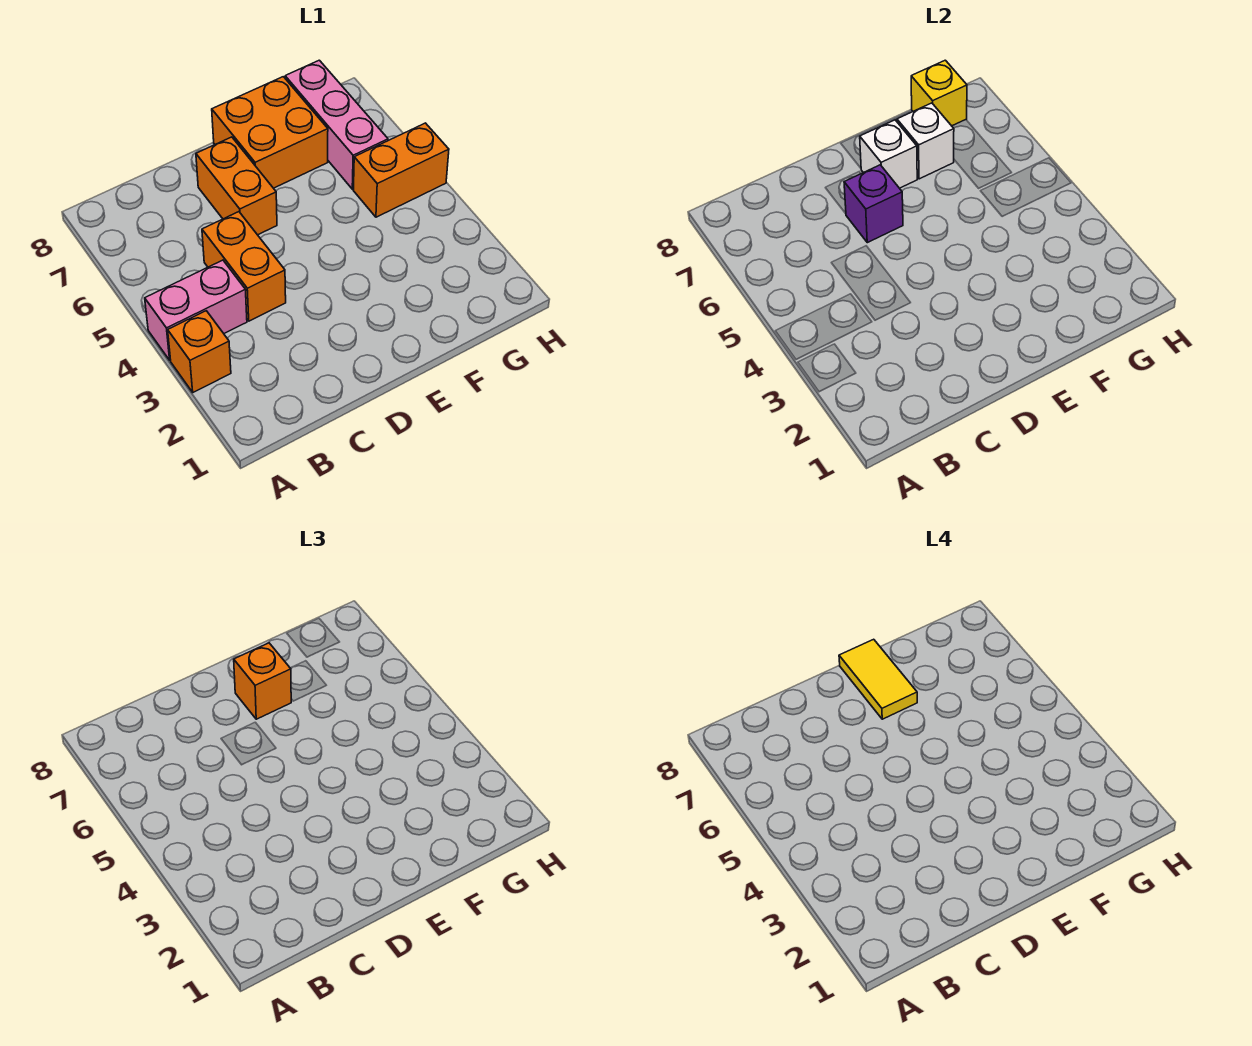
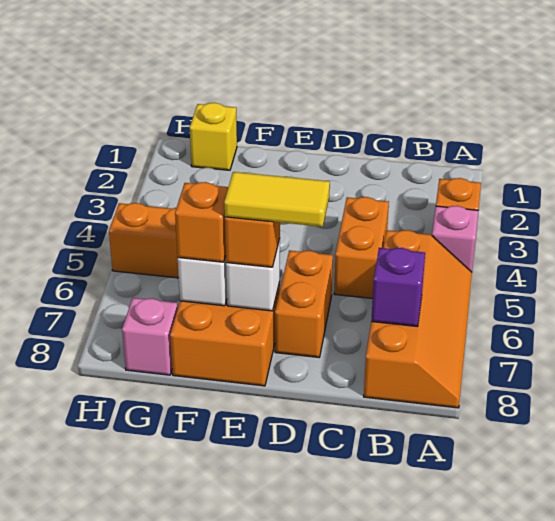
pink brick A4:B4 level 1 -> pink brick A4 level 1
none -> orange slope A5:B8 level 1 top B
purple brick D6 level 2 -> purple brick B7 level 2
yellow tile E7:E8 level 4 -> yellow tile D7:E7 level 4
none -> orange brick F7 level 3
pink brick G6:G8 level 1 -> pink brick G8 level 1
yellow brick G8 level 2 -> yellow brick G1 level 1

